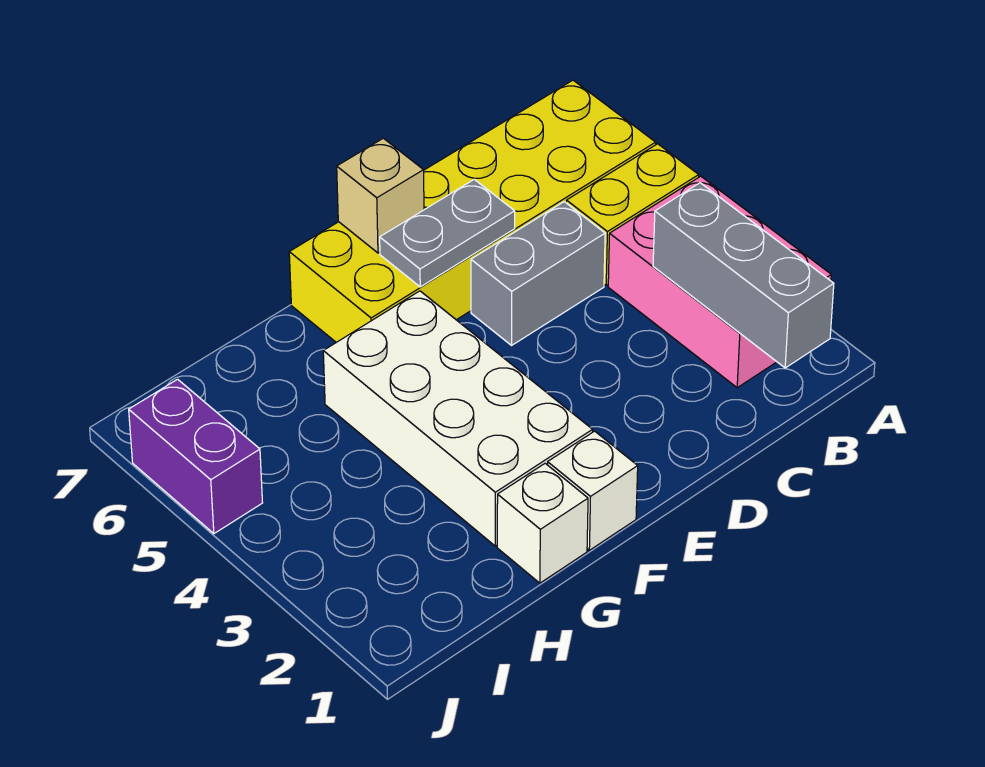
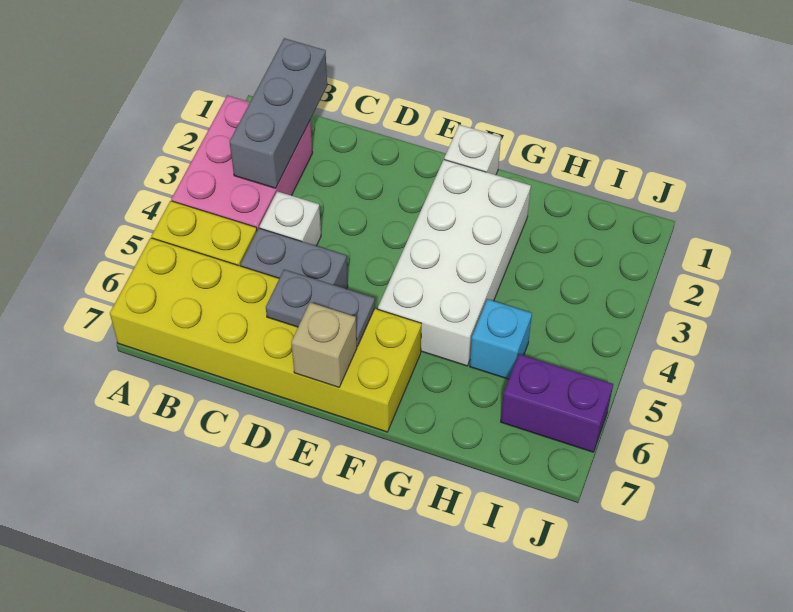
white brick G1 level 1 -> white brick C4 level 1
none -> cyan brick H5 level 1
purple brick J5:J6 level 1 -> purple brick I6:J6 level 1

